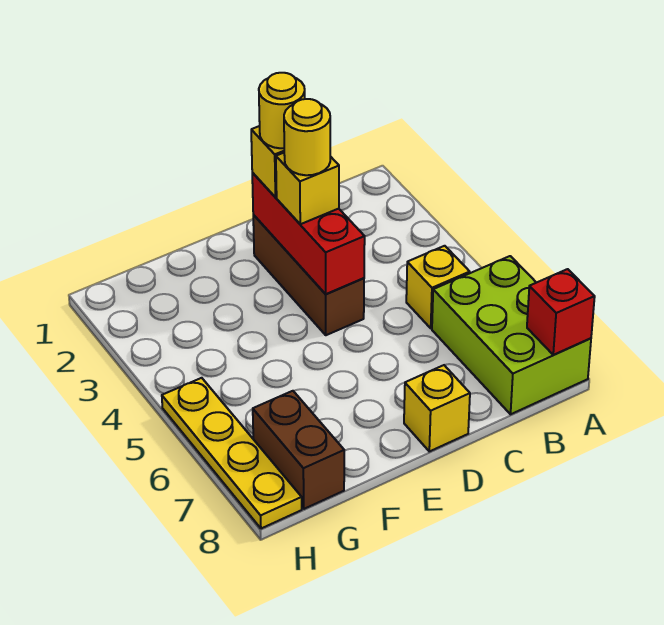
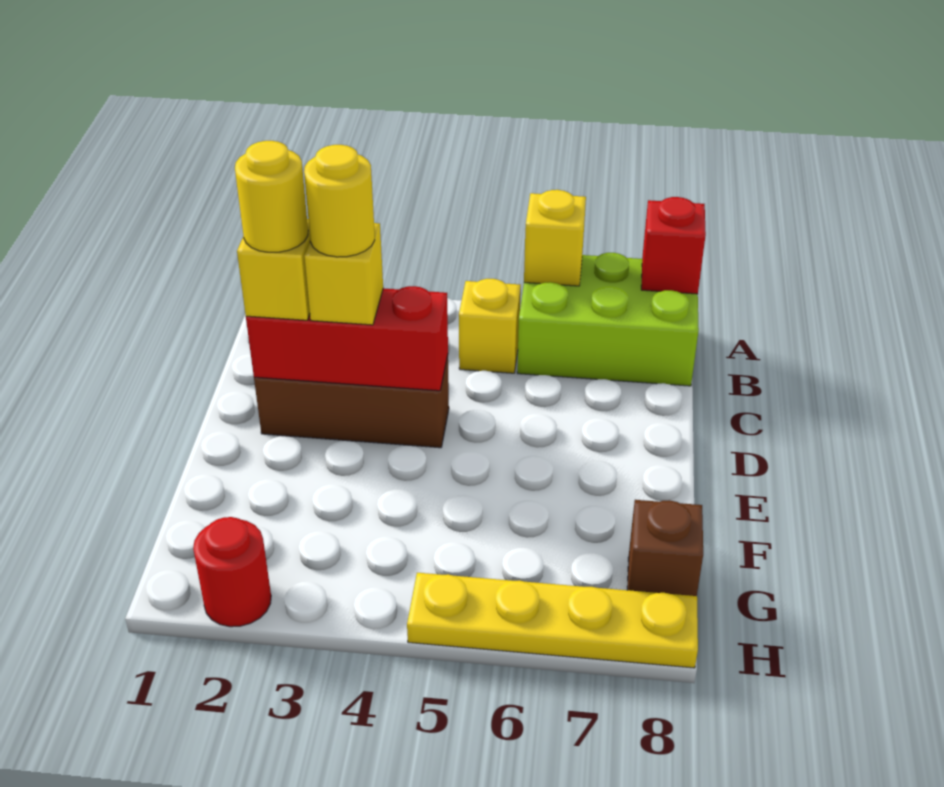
yellow brick D8 level 1 -> yellow brick A6 level 2
brown brick G7:G8 level 1 -> brown brick G8 level 1
none -> red round brick H2 level 1

